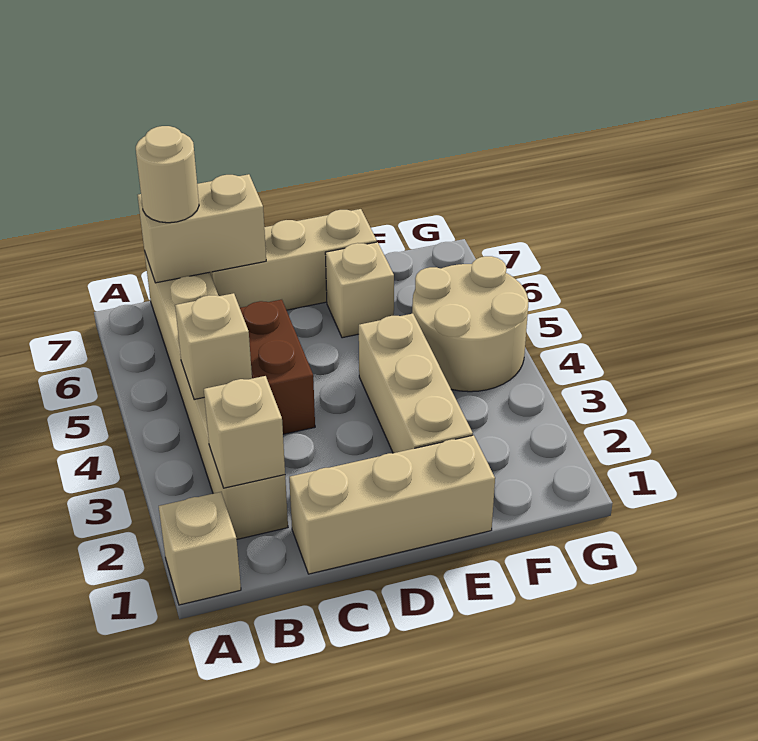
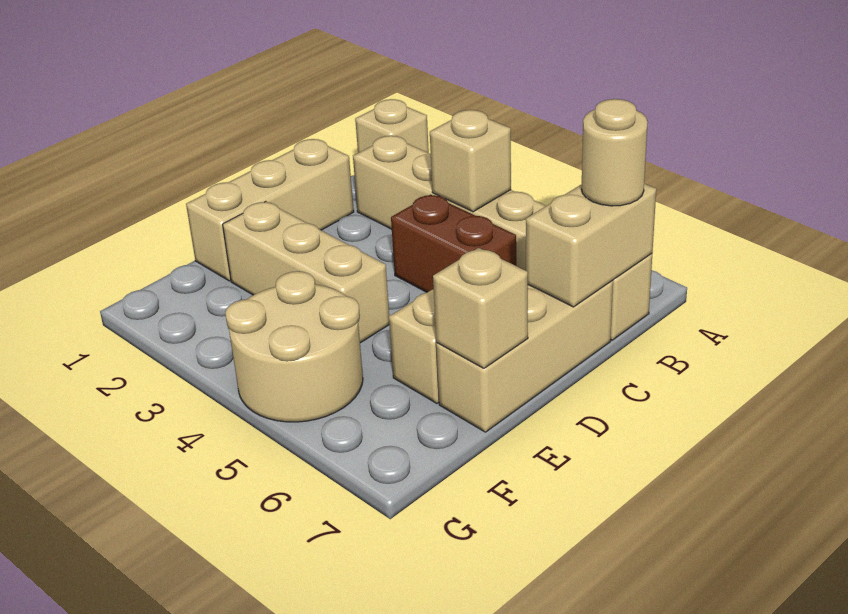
tan brick B2 level 2 -> tan brick E7 level 2

